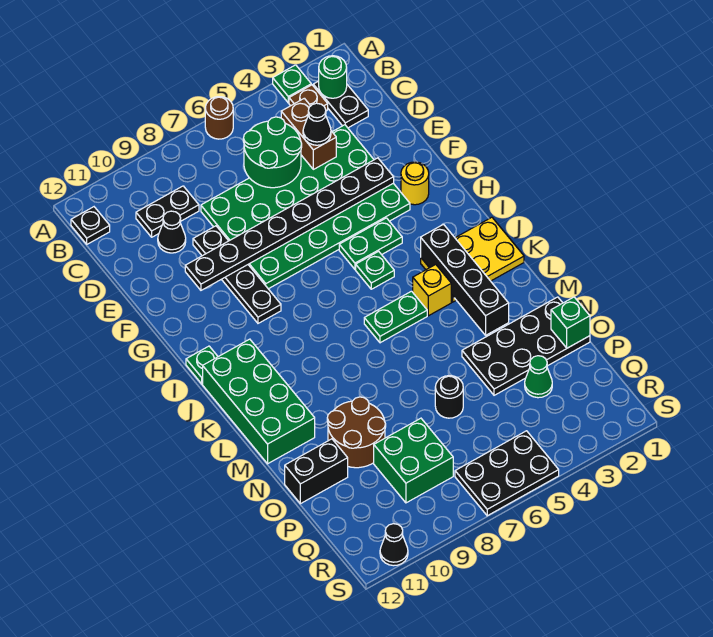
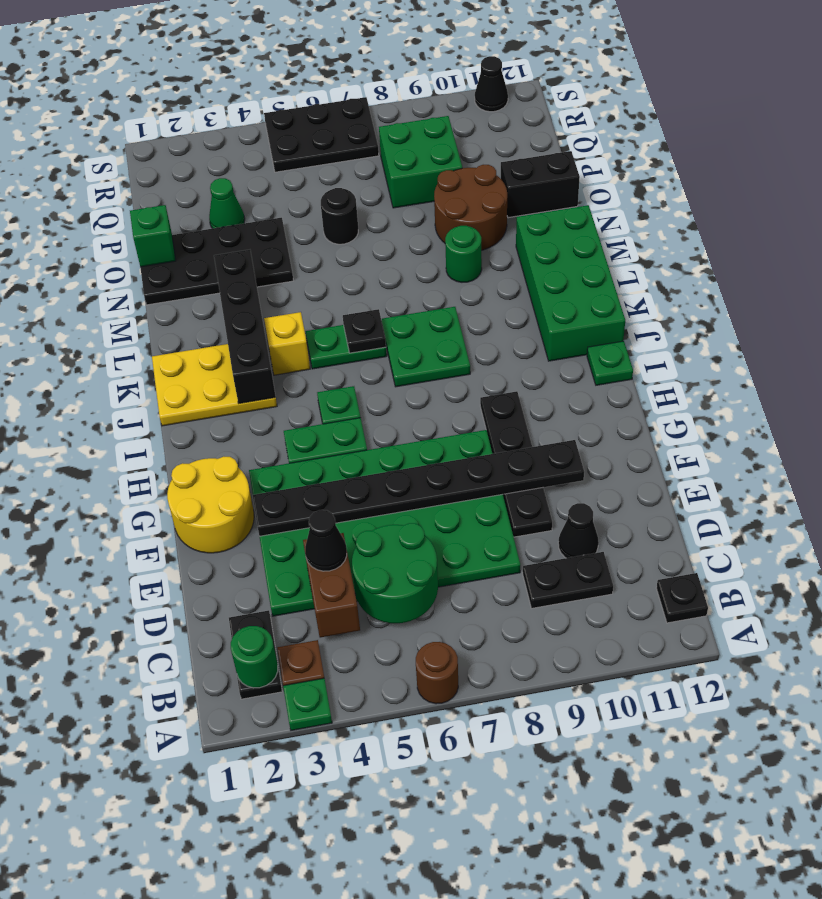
yellow round brick G2 level 1 -> yellow round brick F1:G2 level 1
none -> green plate J7:K8 level 1
none -> black plate K6 level 2
none -> green round brick M9 level 1

